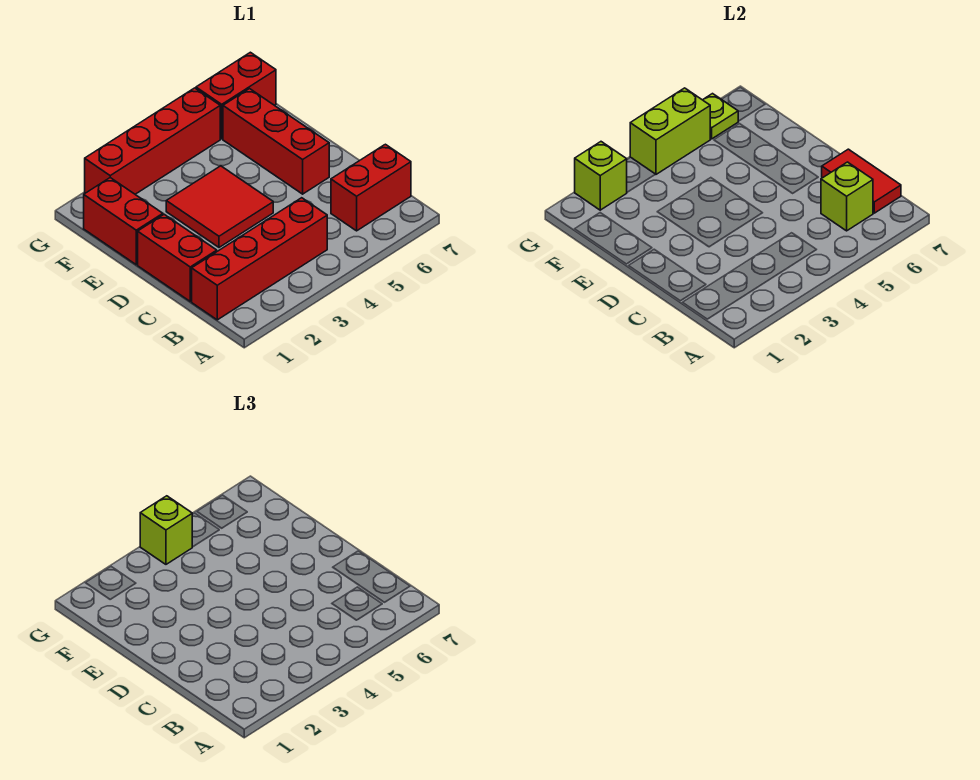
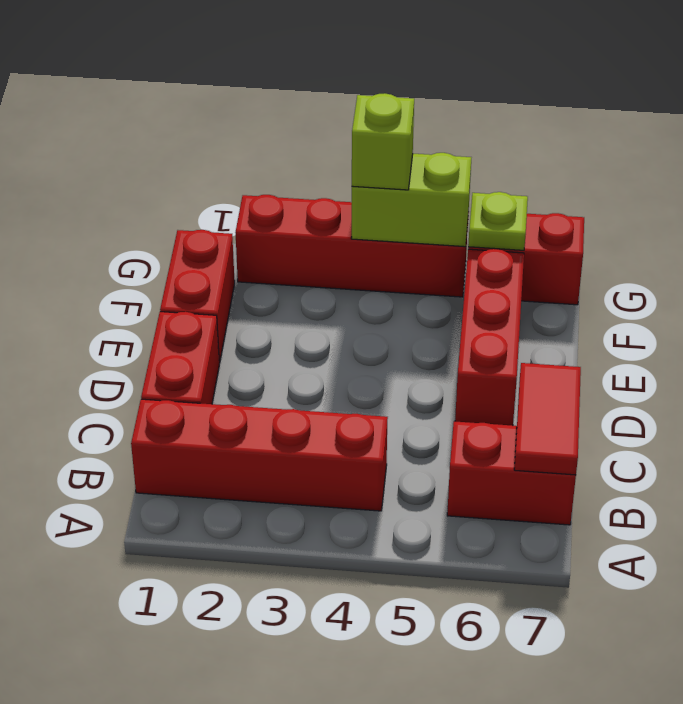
lime brick B6 level 2 -> none
red tile D3:E4 level 1 -> none
lime brick G2 level 2 -> none

